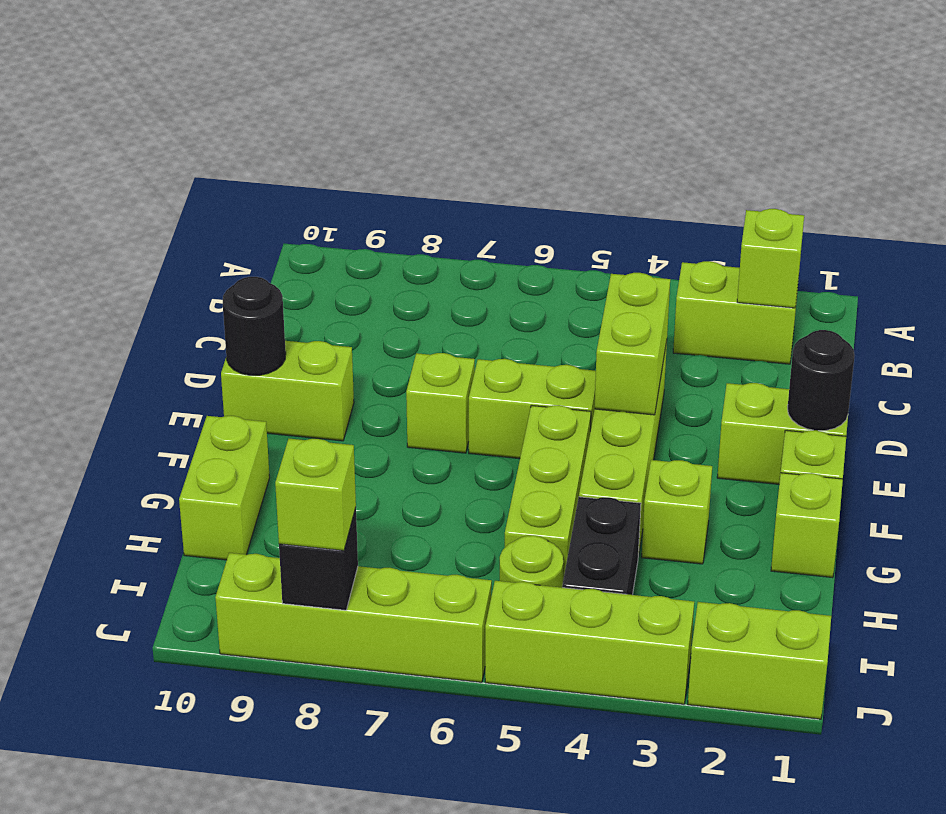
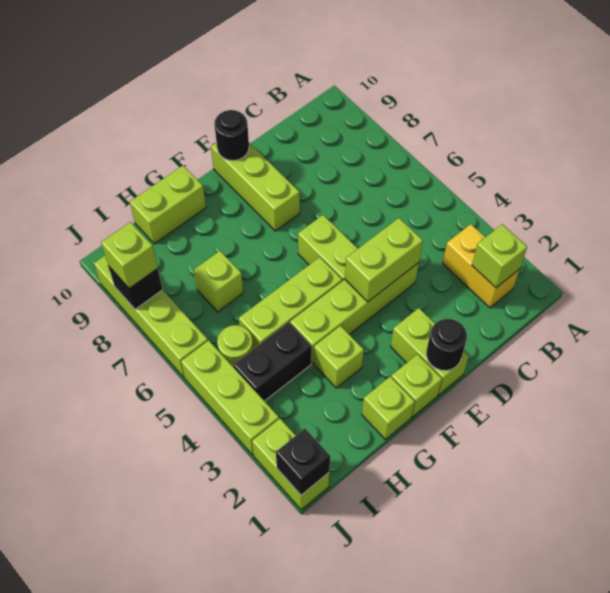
lime brick B2:B3 level 1 -> yellow brick B2:B3 level 1
lime brick E7 level 1 -> lime brick H7 level 1
lime brick E9:E10 level 1 -> lime brick E8:E10 level 1
none -> black brick J1 level 2

